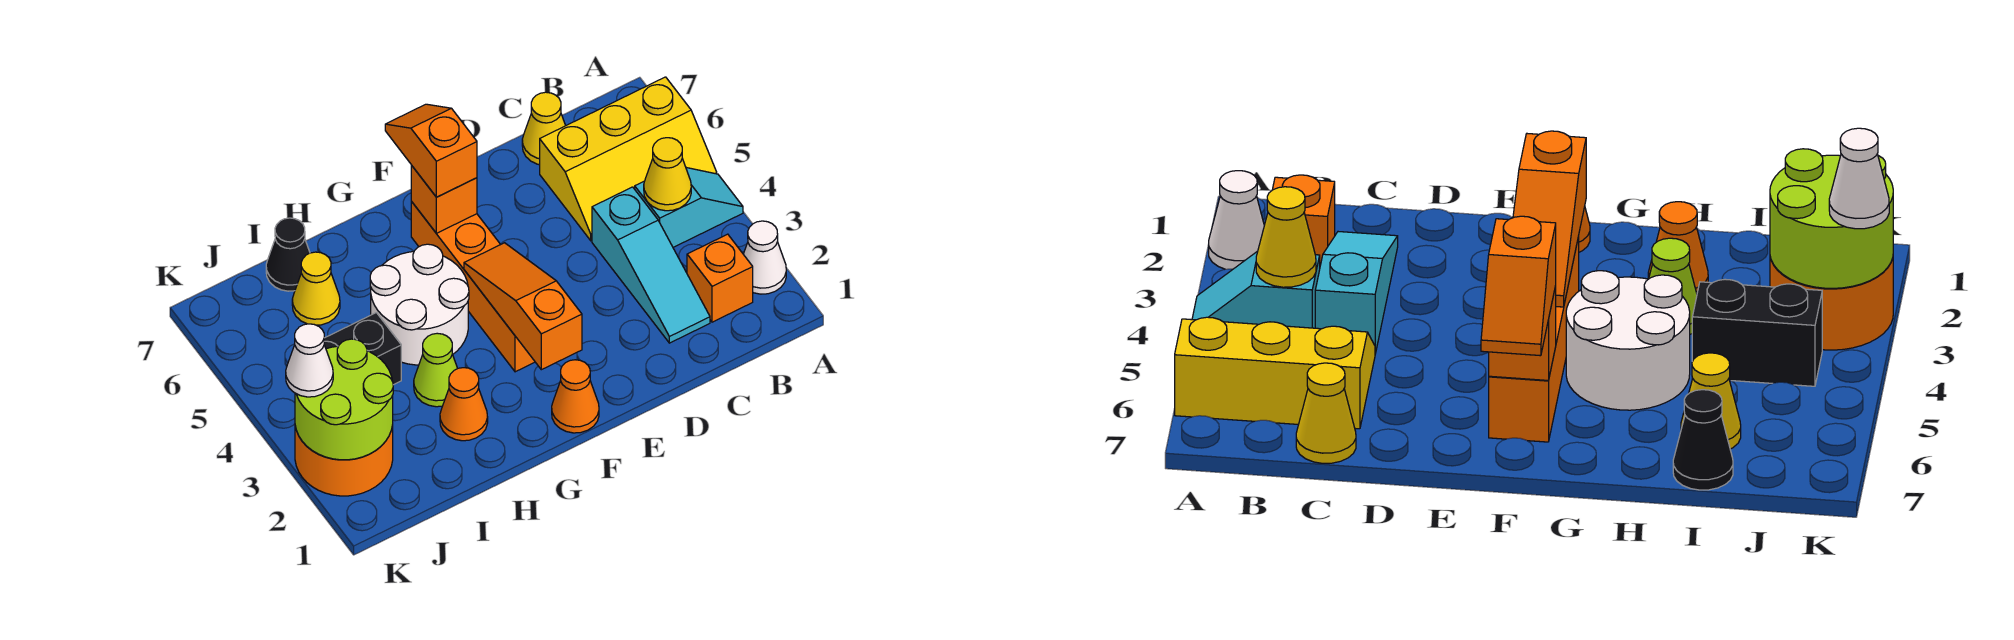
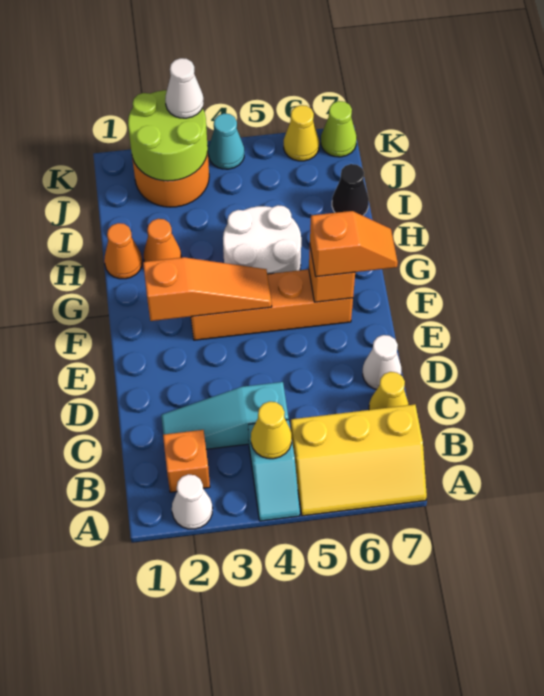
yellow slope A5:C6 level 1 top 6 -> yellow slope A5:B7 level 1 top B
none -> white cone D7 level 1
orange cone F1 level 1 -> orange cone H1 level 1
lime cone H3 level 1 -> lime cone K7 level 1
black brick I4:J4 level 1 -> none
yellow cone I6 level 1 -> yellow cone K6 level 1
none -> cyan cone K4 level 1

